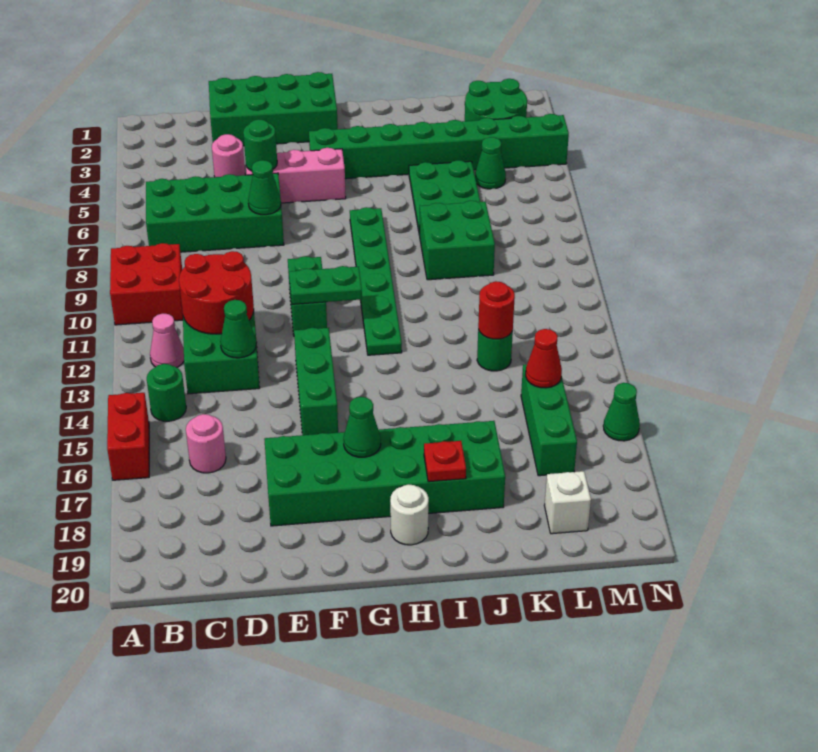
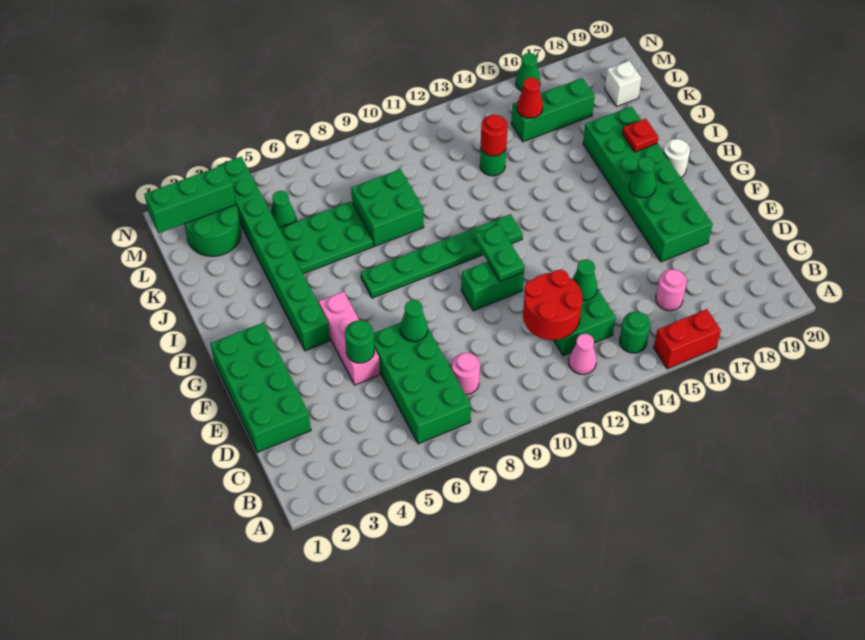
red brick A9:B10 level 1 -> none
pink round brick D4 level 1 -> pink round brick C8 level 1
green brick F13:F15 level 1 -> green brick M1:M3 level 2

